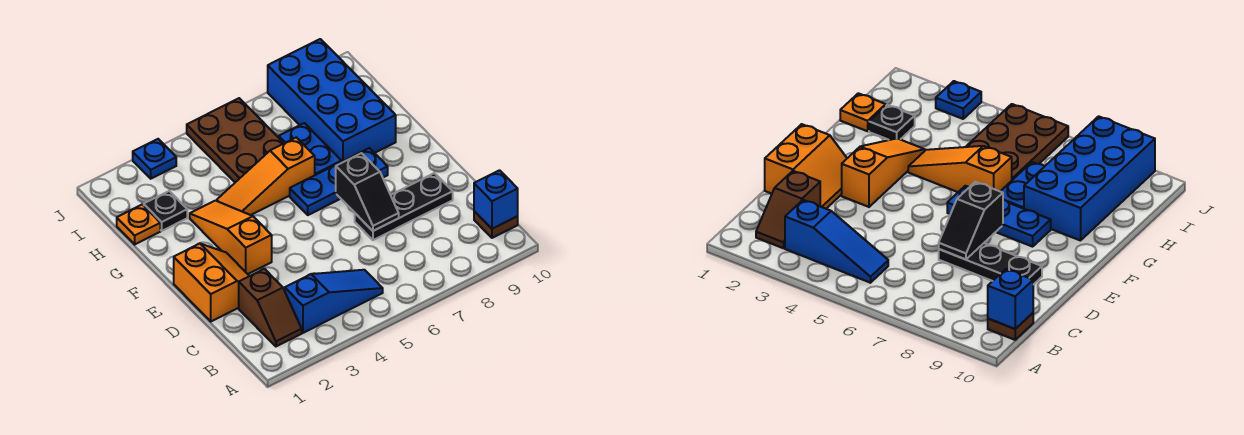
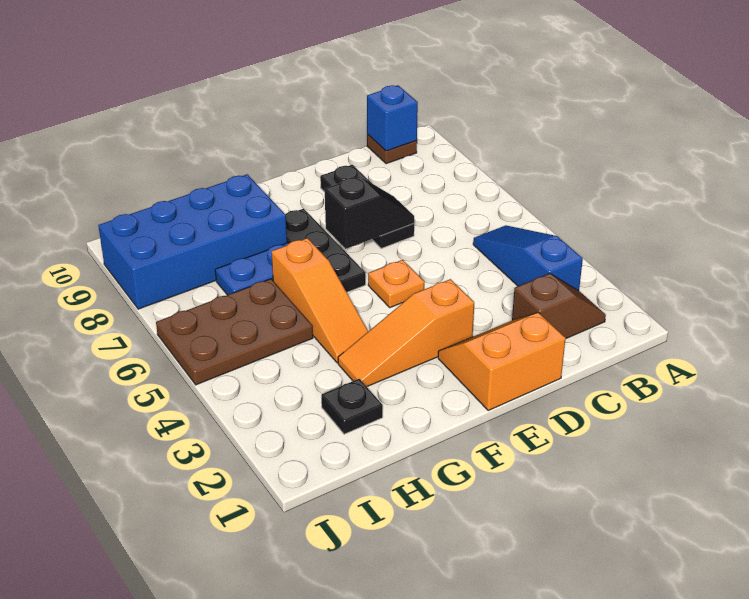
blue plate F6:F8 level 1 -> black plate F6:F8 level 1
orange plate H1 level 1 -> orange plate E5 level 1
blue plate J3 level 1 -> none

